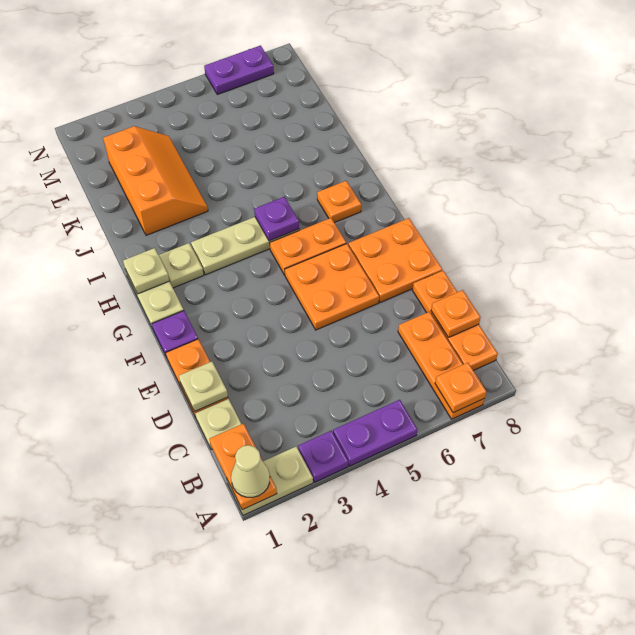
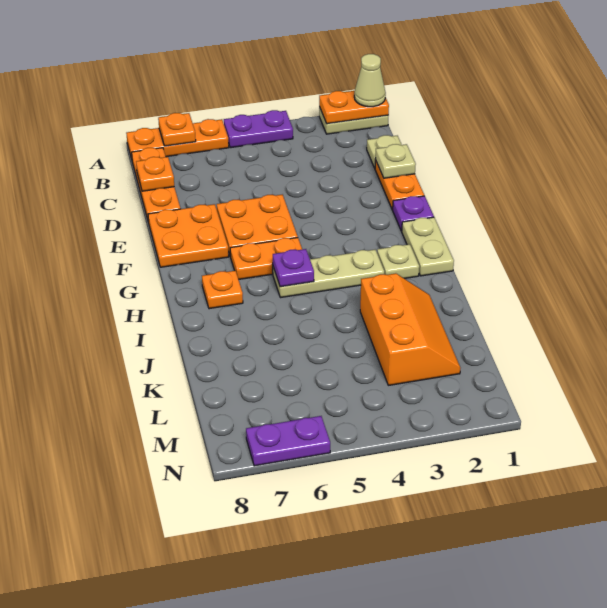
orange plate A1:B1 level 2 -> orange plate A1:A2 level 2
purple plate A3 level 1 -> none
orange plate A7:C7 level 1 -> orange plate A6:A8 level 1
tan plate H1 level 2 -> none
orange slope J2:L3 level 1 top 2 -> orange slope J2:L3 level 1 top 3

